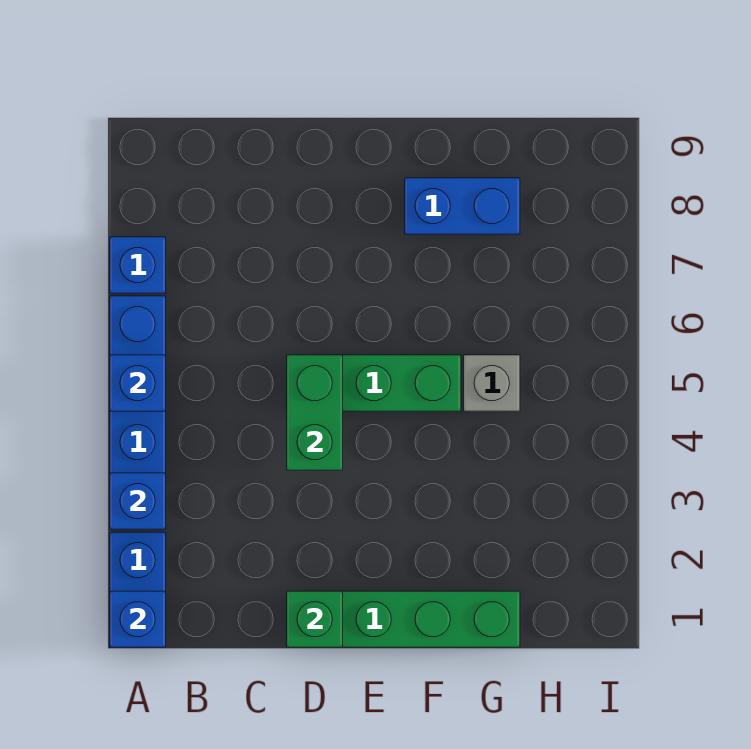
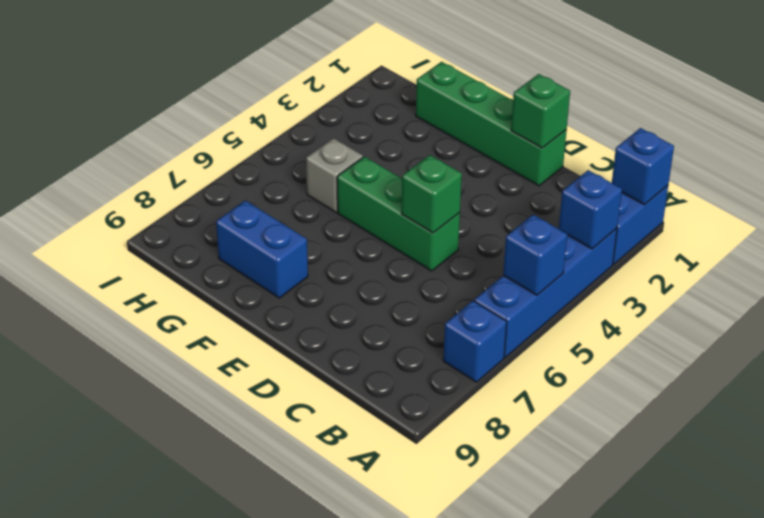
green brick D4:D5 level 2 -> green brick D5 level 2

